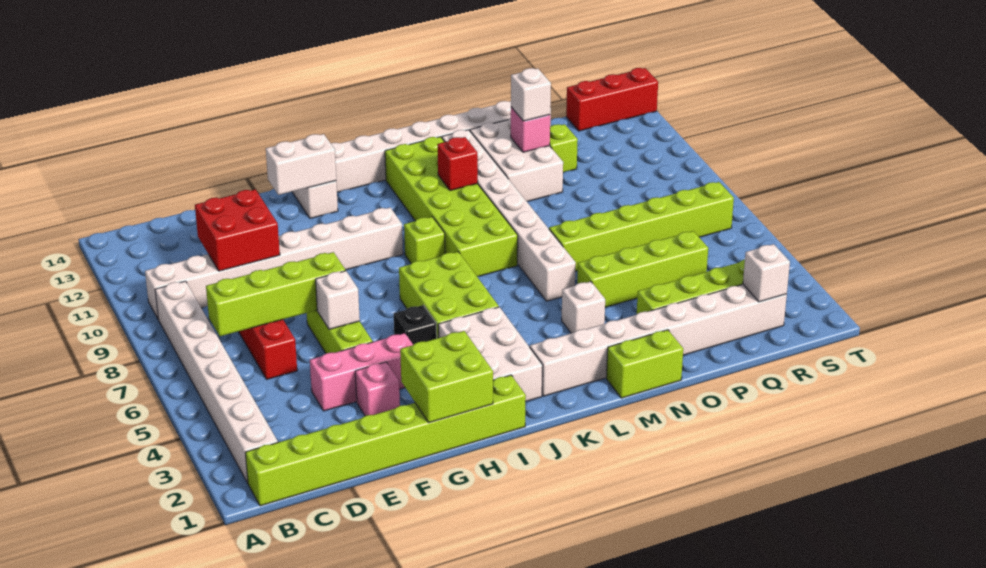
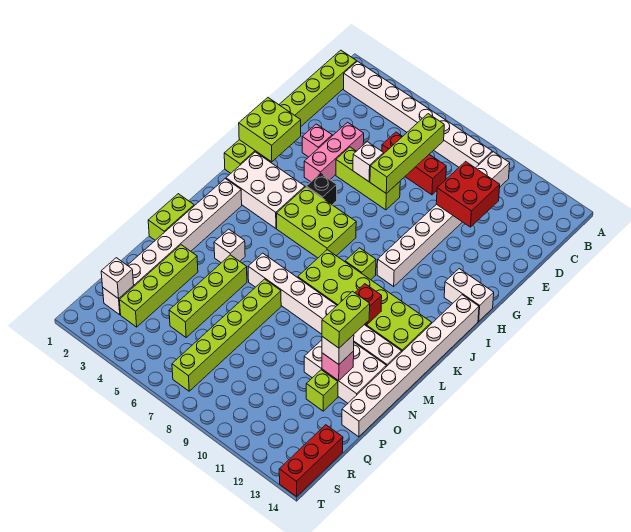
white brick G13:H13 level 2 -> none
none -> lime brick N12:O12 level 4

